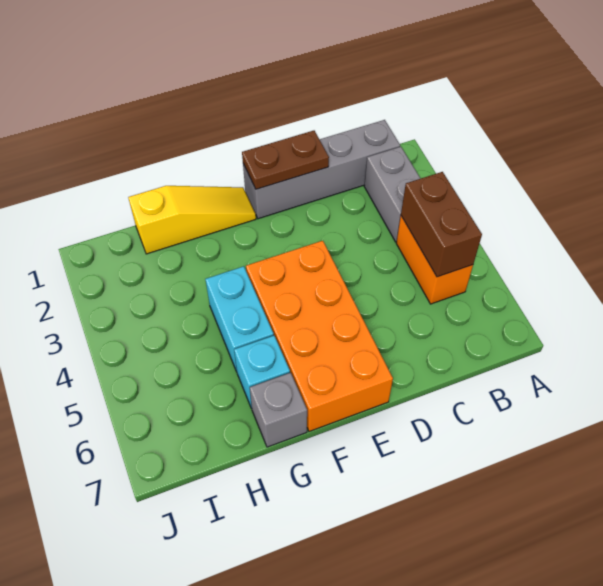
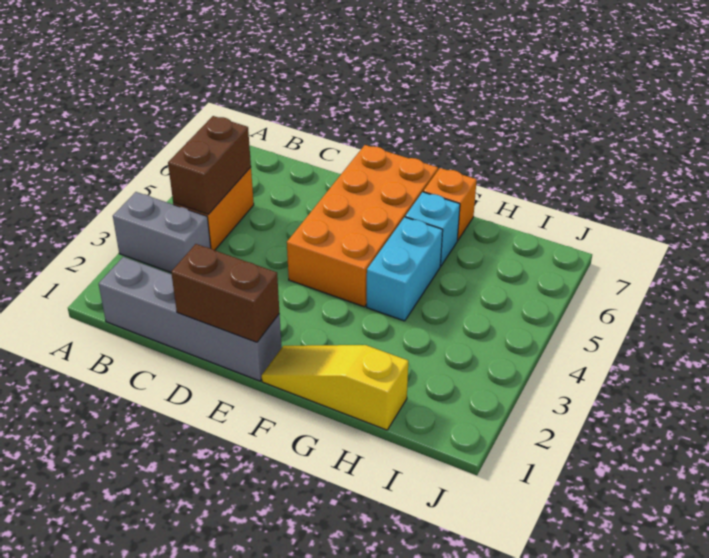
grey brick B2:B3 level 1 -> grey brick A3:B3 level 1
brown plate D1:E1 level 2 -> brown brick D1:E1 level 2
grey brick G7 level 1 -> orange brick G7 level 1

